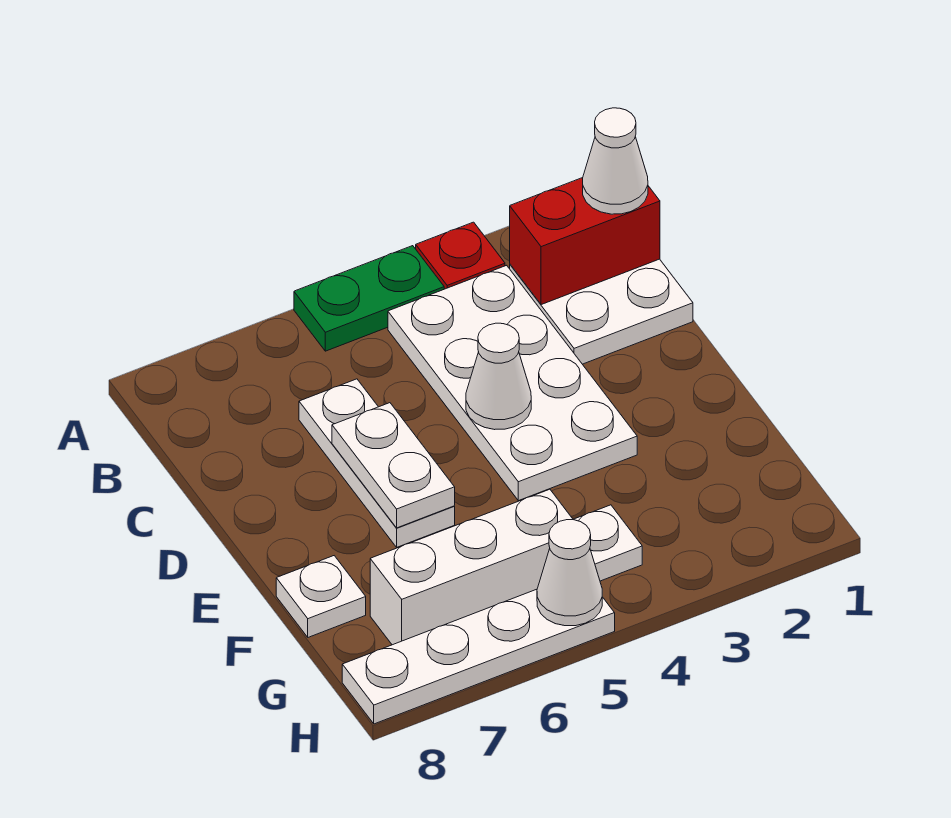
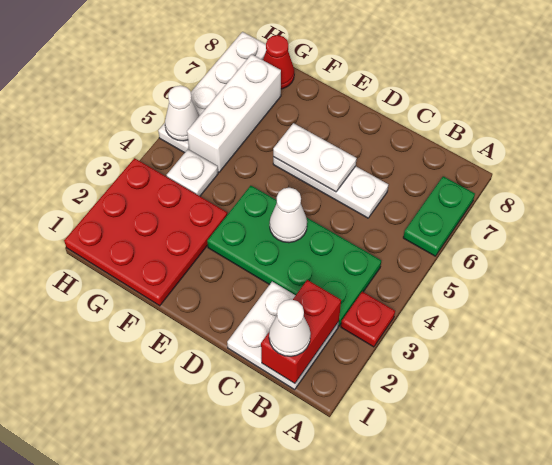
green plate A4:A5 level 1 -> green plate A6:A7 level 1
white plate B3:E4 level 1 -> green plate B3:E4 level 1
none -> red plate F1:H3 level 1
white plate F8 level 1 -> none
none -> red cone G8 level 1

